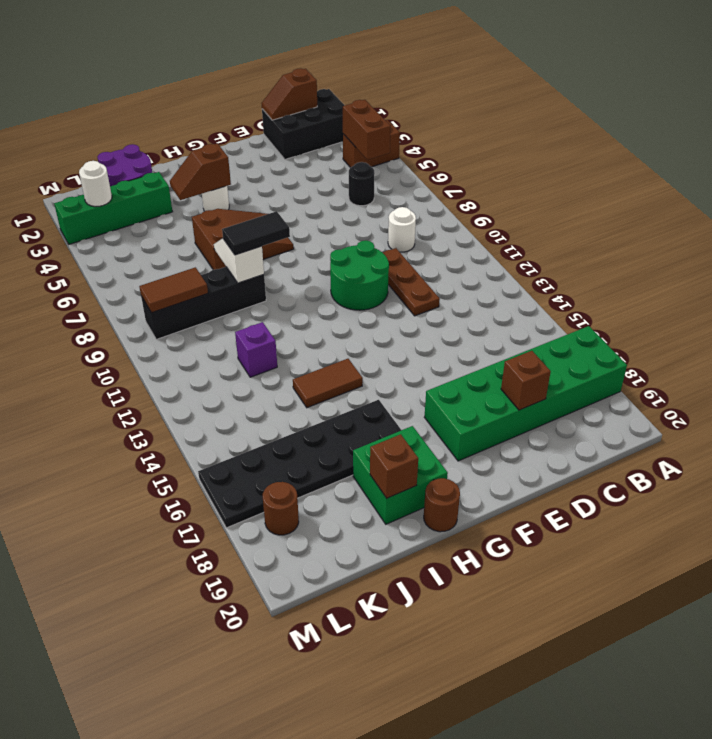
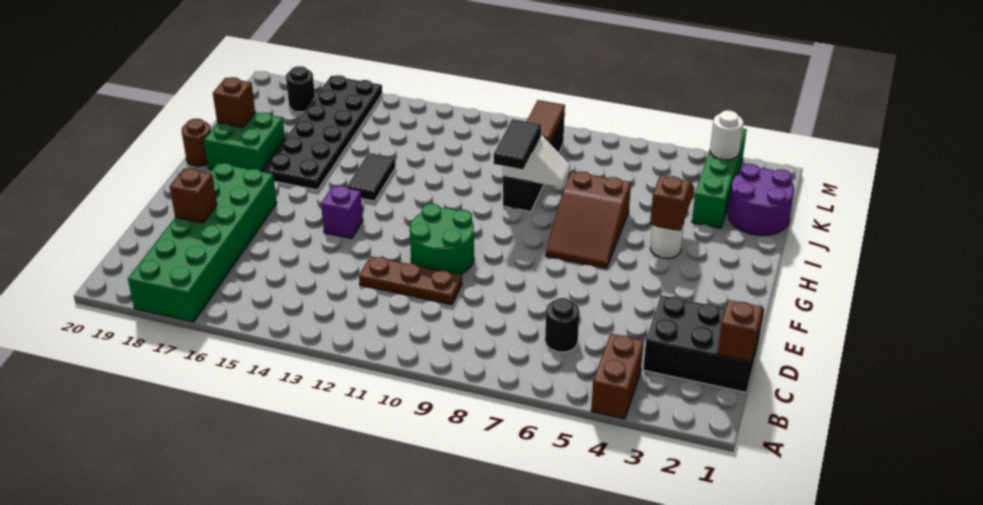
black brick B1:D2 level 1 -> black brick C1:D3 level 1
brown brick B4:B5 level 2 -> none
white round brick C9 level 1 -> none
brown tile H14:I14 level 1 -> black tile H14:I14 level 1
purple brick J12 level 1 -> purple brick F14 level 1
brown round brick L18 level 1 -> black round brick L18 level 1

